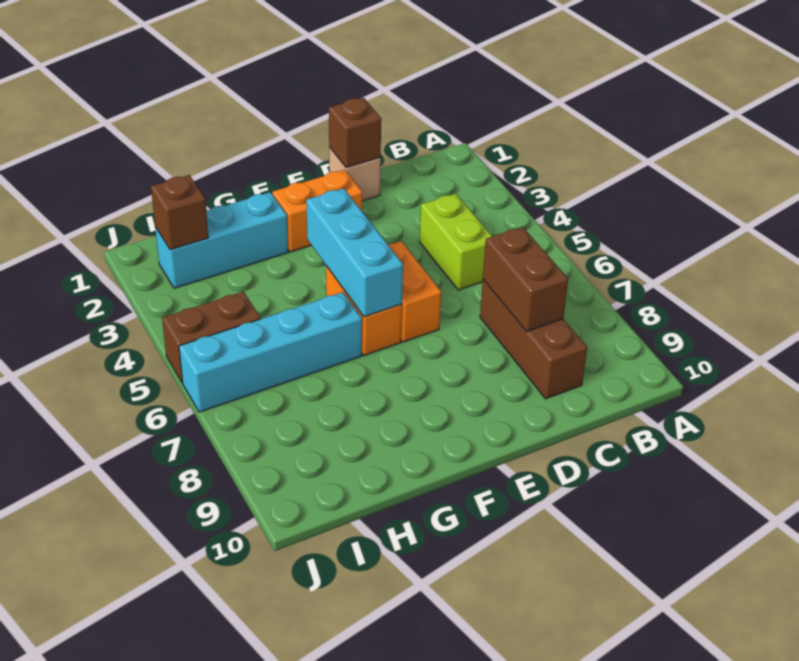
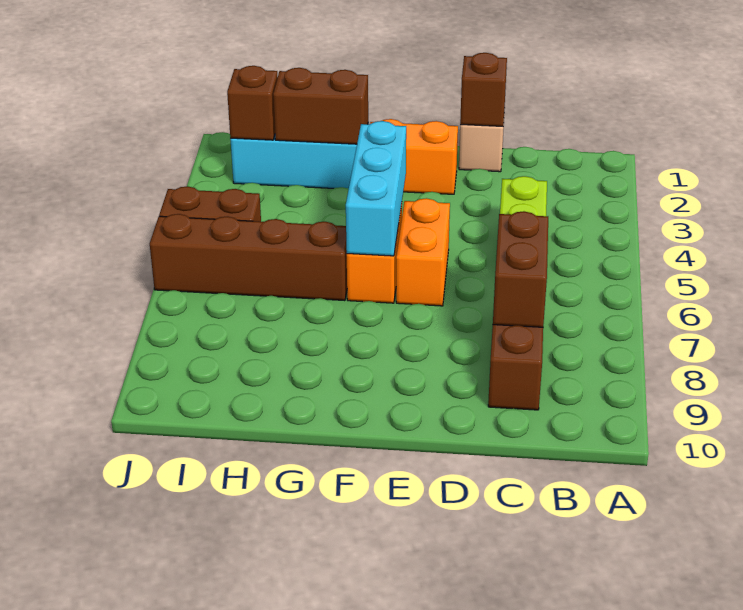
none -> brown brick G2:H2 level 2
cyan brick G6:J6 level 1 -> brown brick G6:J6 level 1

